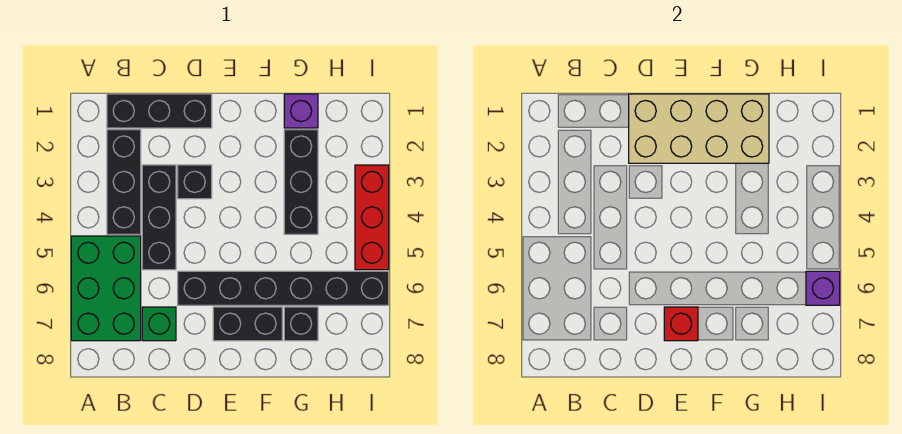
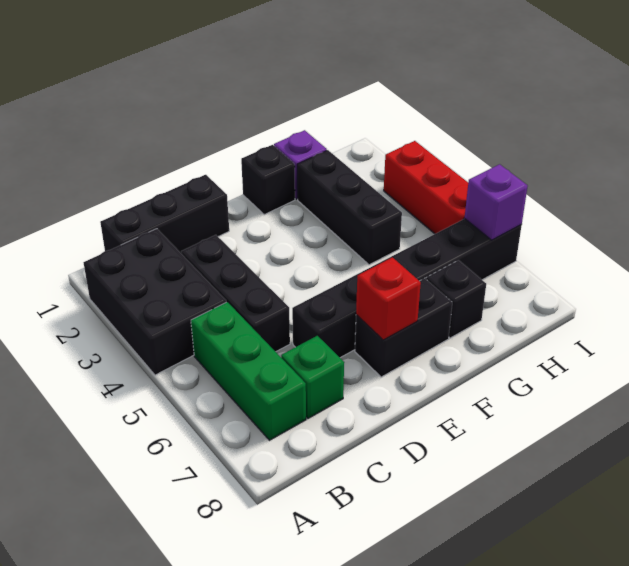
green brick A5:B7 level 1 -> green brick B5:B7 level 1
black brick B2:B4 level 1 -> black brick A2:B4 level 1
tan brick D1:G2 level 2 -> none
black brick D3 level 1 -> black brick F1 level 1

